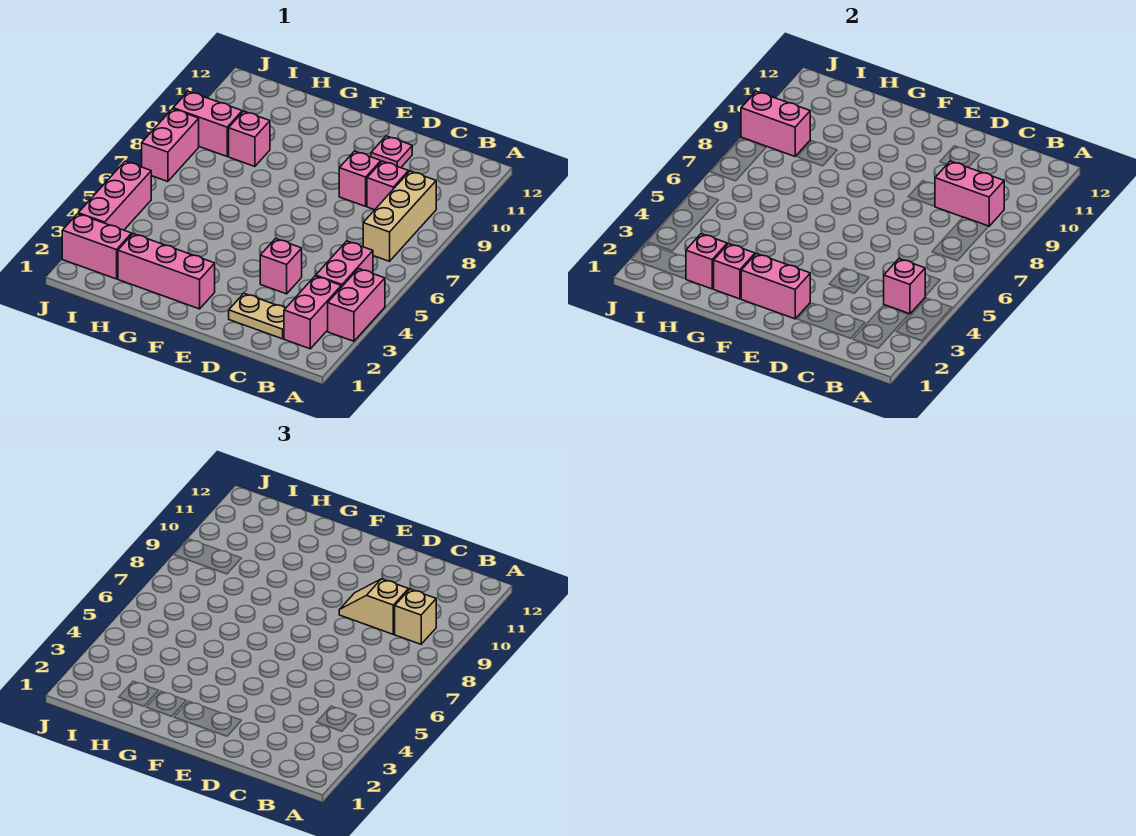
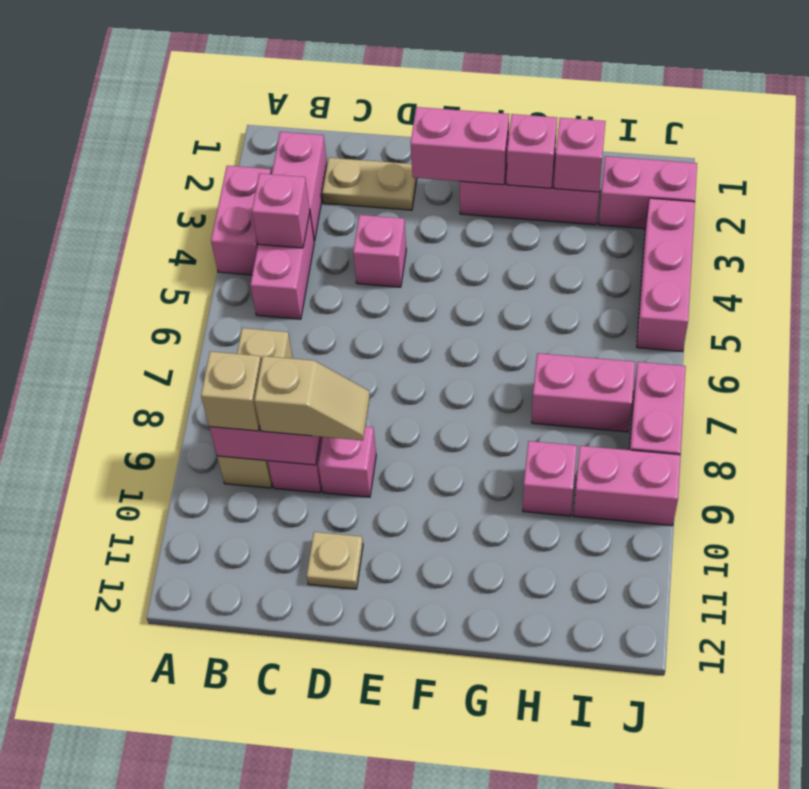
pink plate D11 level 1 -> tan plate D11 level 1
pink brick I9:J9 level 2 -> pink brick H7:I7 level 1

